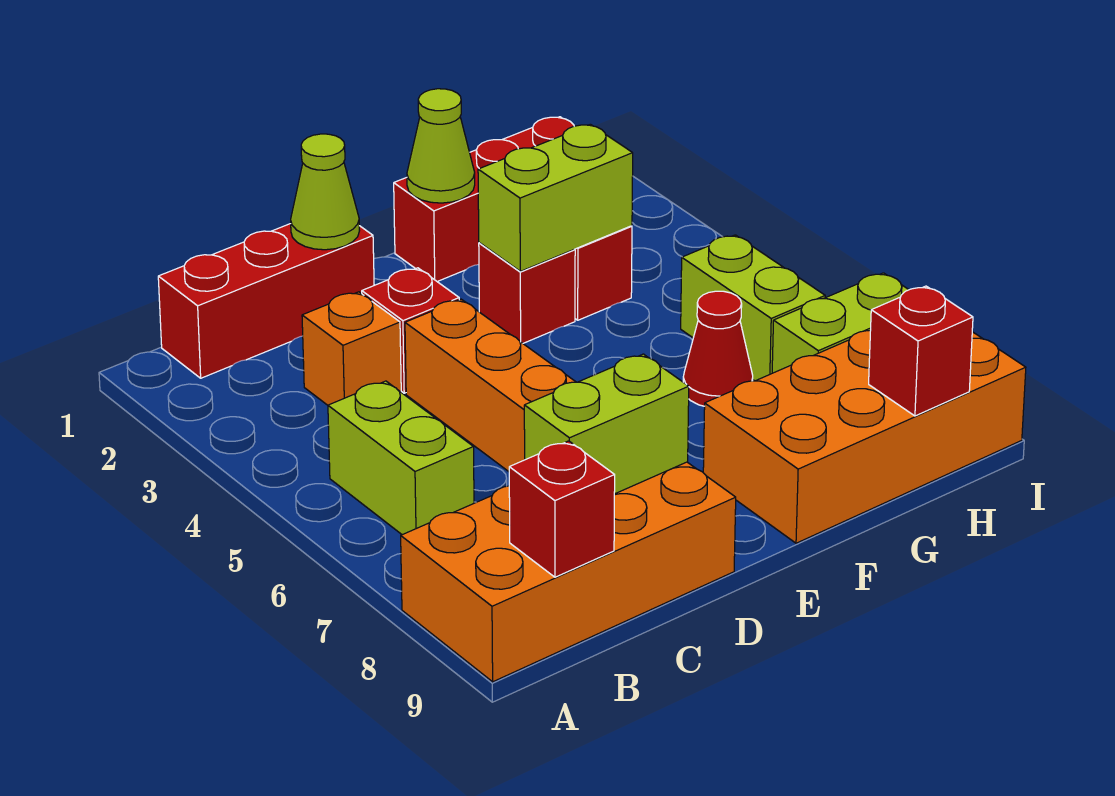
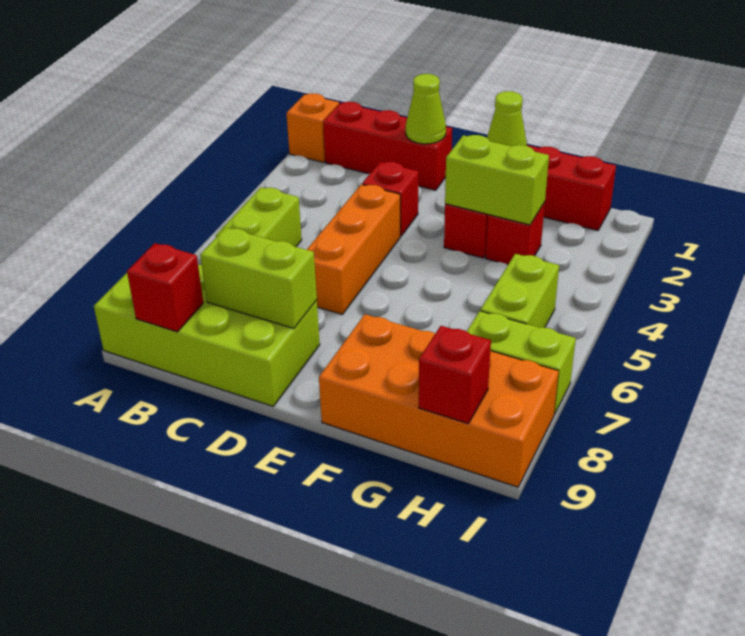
orange brick A8:D9 level 1 -> lime brick A8:D9 level 1
orange brick C3 level 1 -> orange brick A1 level 1
red cone G6 level 1 -> none

